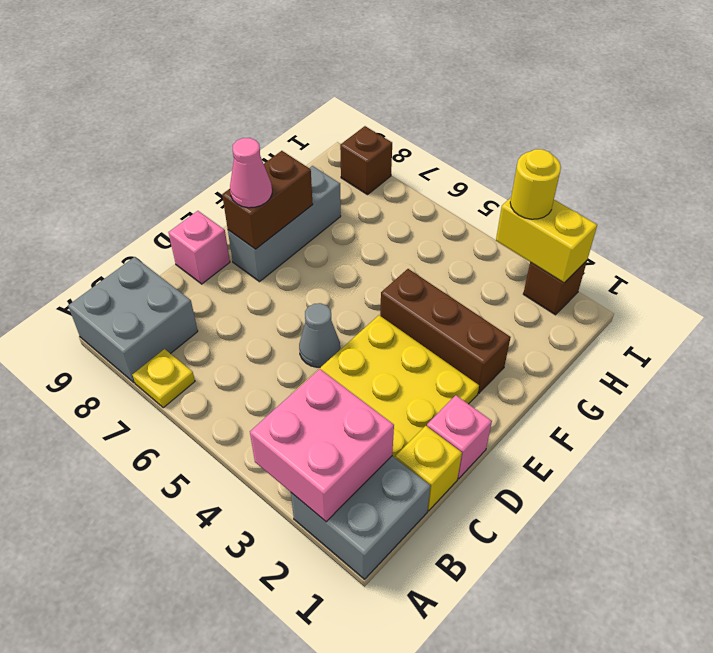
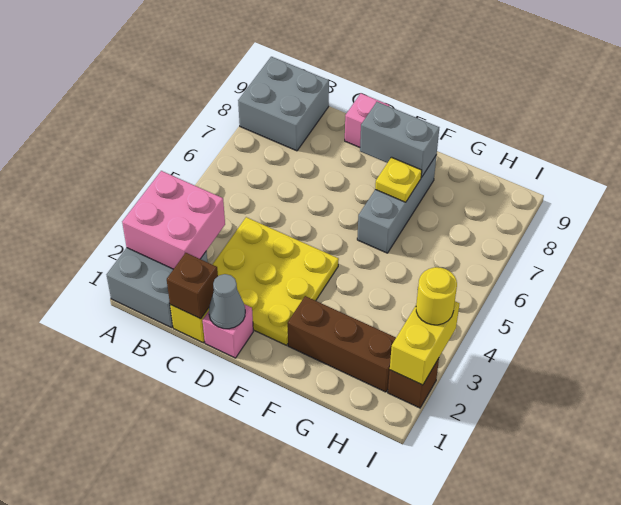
yellow plate A7 level 1 -> yellow plate F7 level 2
grey cone D5 level 1 -> grey cone D1 level 2
grey brick E8:G8 level 1 -> grey brick F6:F8 level 1
brown brick E8:F8 level 2 -> grey brick E8:F8 level 2
pink cone E8 level 3 -> none
brown brick F2:F4 level 1 -> brown brick F2:H2 level 1
brown brick I8 level 1 -> brown brick C1 level 2

